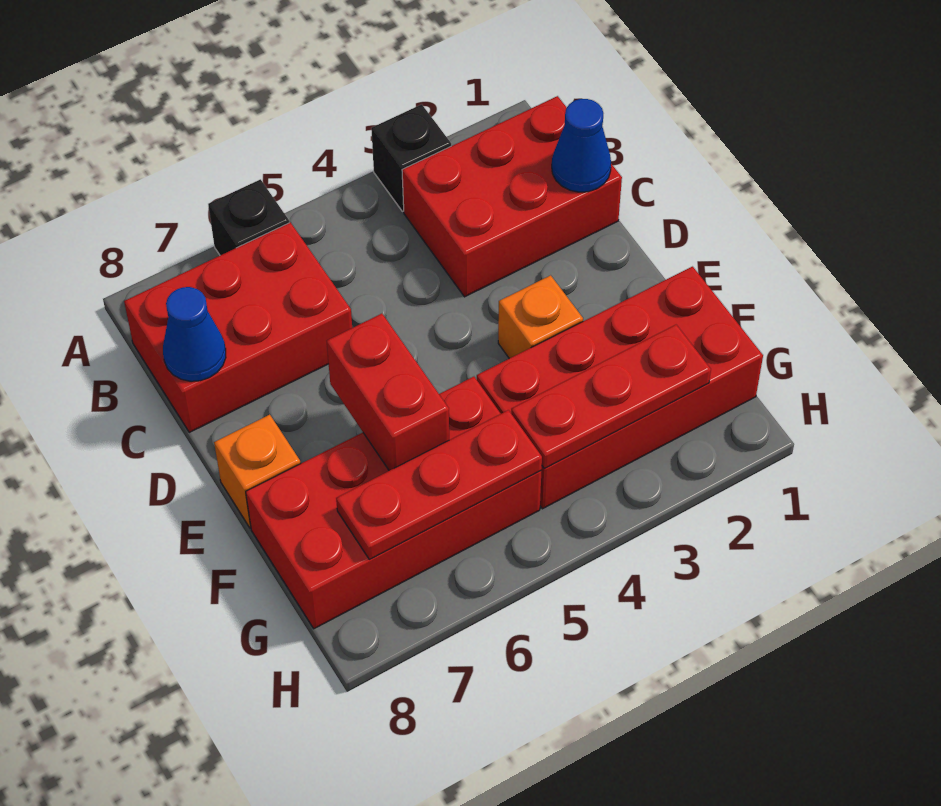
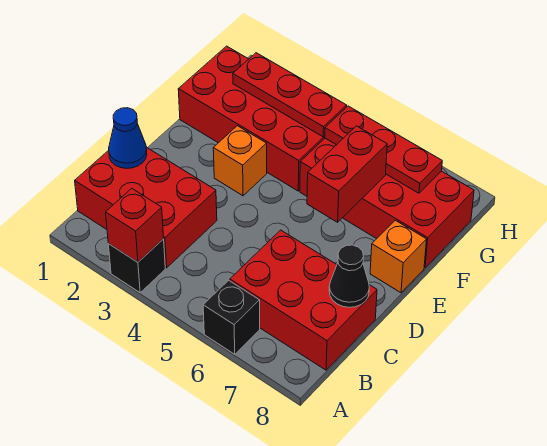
none -> red brick A3 level 2
blue cone C8 level 2 -> black cone C8 level 2

